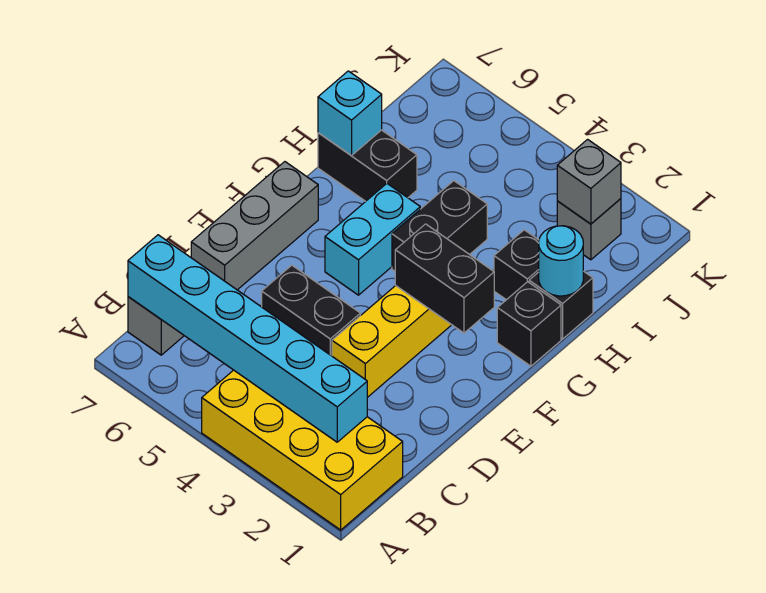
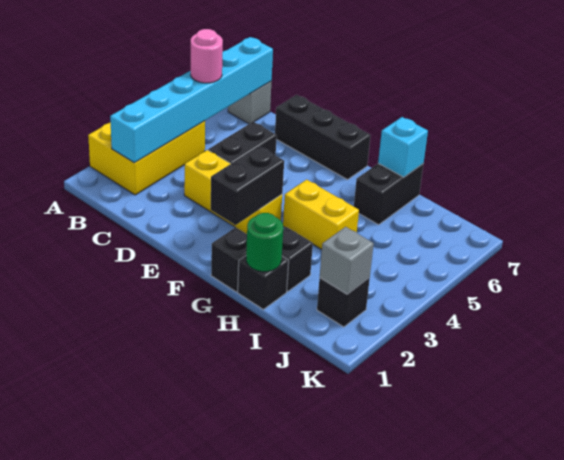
yellow brick A1:B4 level 1 -> yellow brick A2:B4 level 1
none -> pink round brick B5 level 3
grey brick D7:F7 level 1 -> black brick D7:F7 level 1
cyan brick F5:G5 level 1 -> none
black brick G4:H4 level 1 -> yellow brick G4:H4 level 1
cyan round brick H1 level 2 -> green round brick H1 level 2
grey brick J2 level 1 -> black brick J2 level 1

